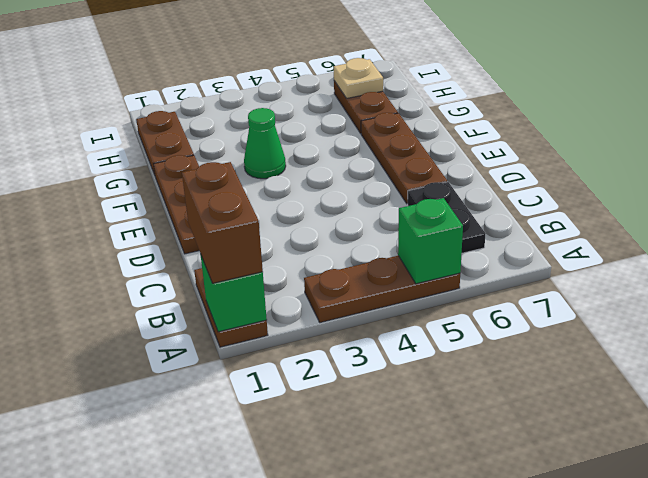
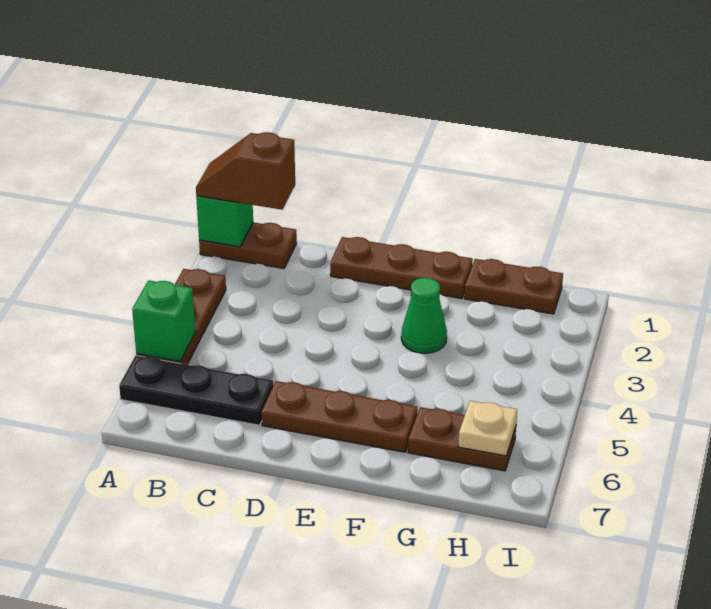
brown brick A1:B1 level 3 -> brown slope A1:B1 level 3 top B
black plate B6:C6 level 1 -> black plate A6:C6 level 1

